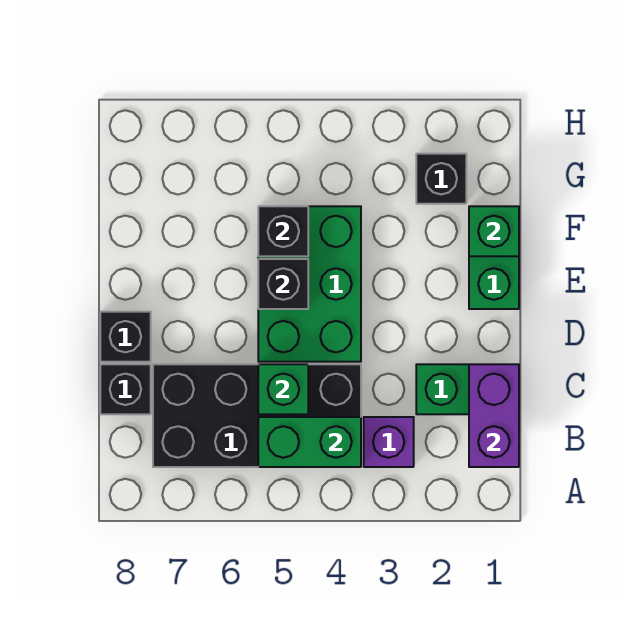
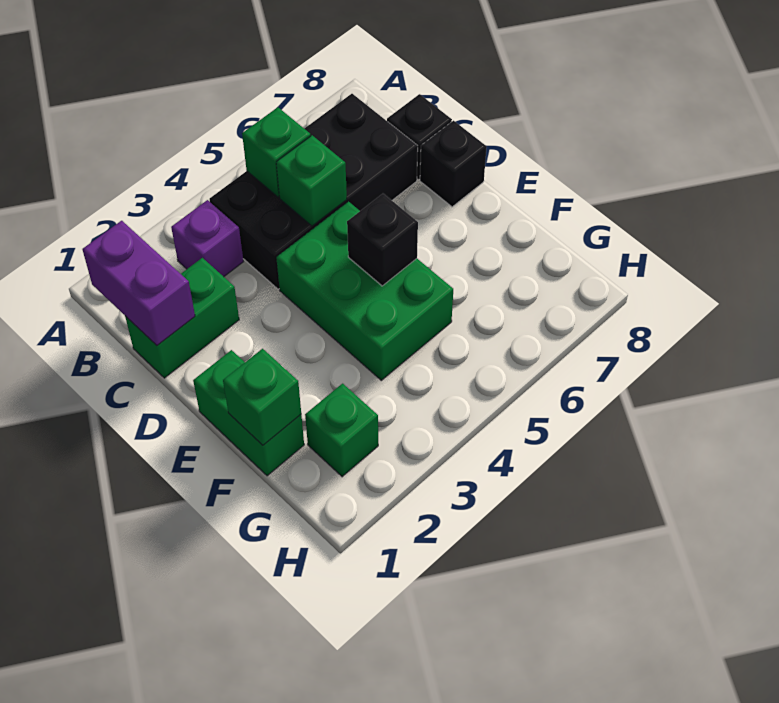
green brick B4:B5 level 2 -> green brick B5 level 2
black brick F5 level 2 -> none
black brick G2 level 1 -> green brick G2 level 1

